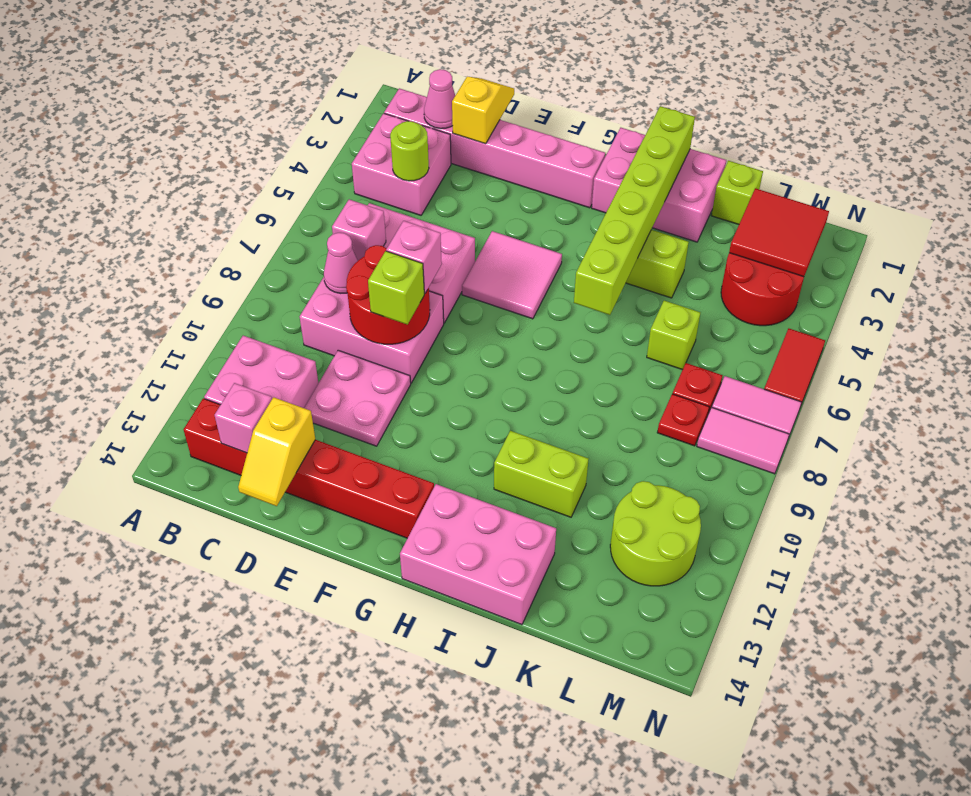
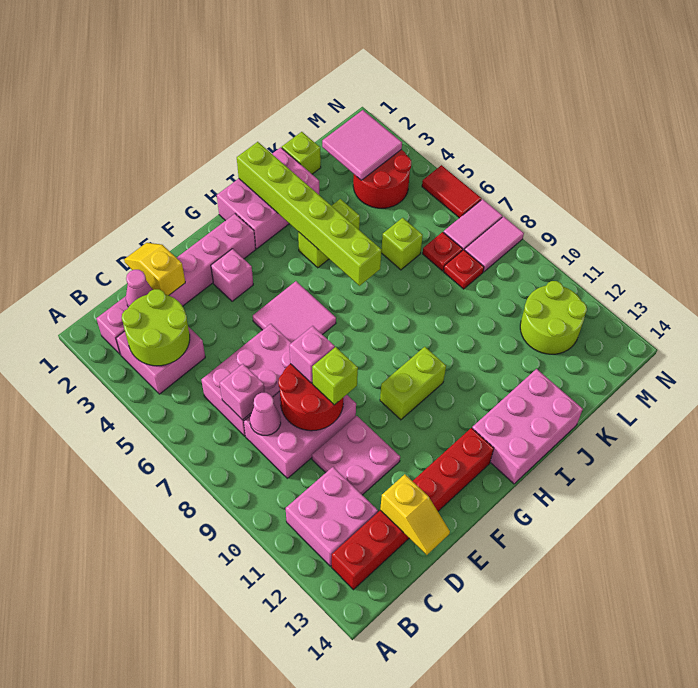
lime round brick C4 level 2 -> lime round brick B3:C4 level 2
pink brick C13 level 2 -> pink brick F3 level 1
lime brick I11:J11 level 1 -> lime brick G10:H10 level 1
red tile L2:M3 level 2 -> pink tile L2:M3 level 2

